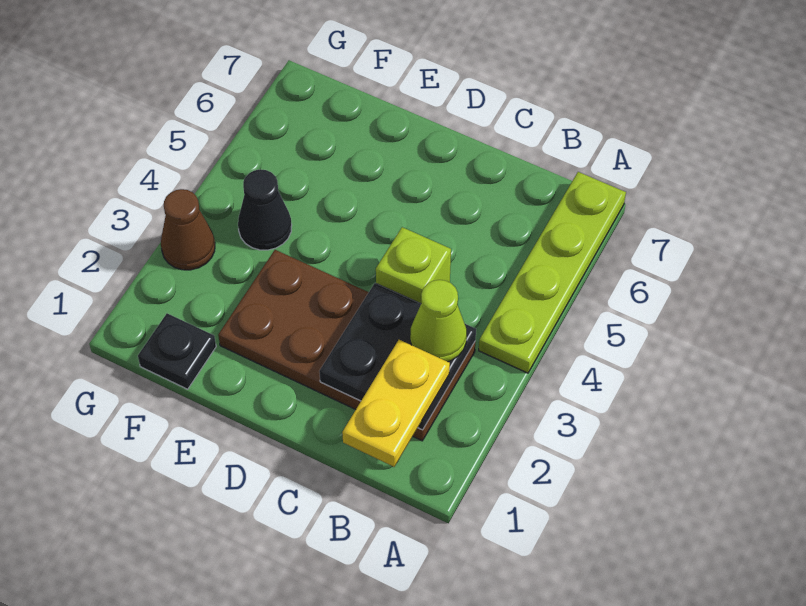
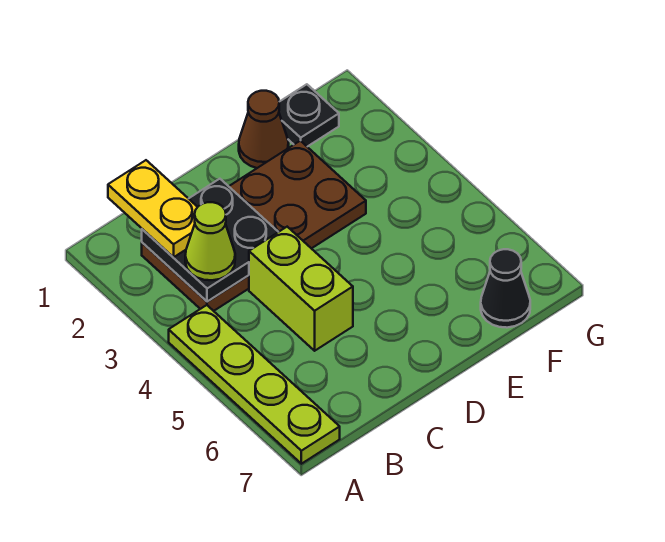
lime brick C4 level 1 -> lime brick C4:C5 level 1
black cone F4 level 1 -> black cone F7 level 1
brown cone G3 level 1 -> brown cone E1 level 1

